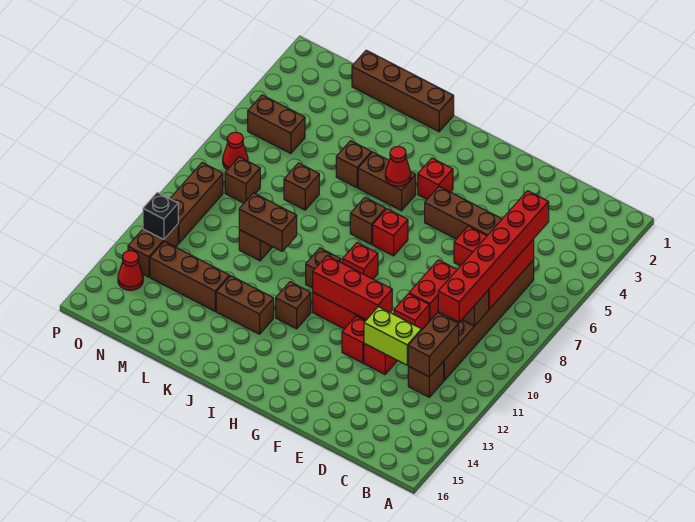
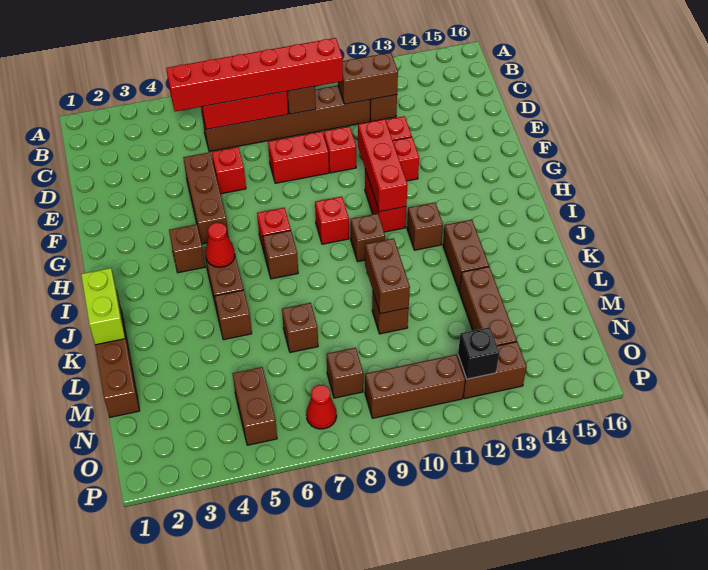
lime brick D12:E12 level 2 -> lime brick J1:K1 level 2
red brick H4 level 1 -> brown brick H4 level 1
red cone O14 level 1 -> none

